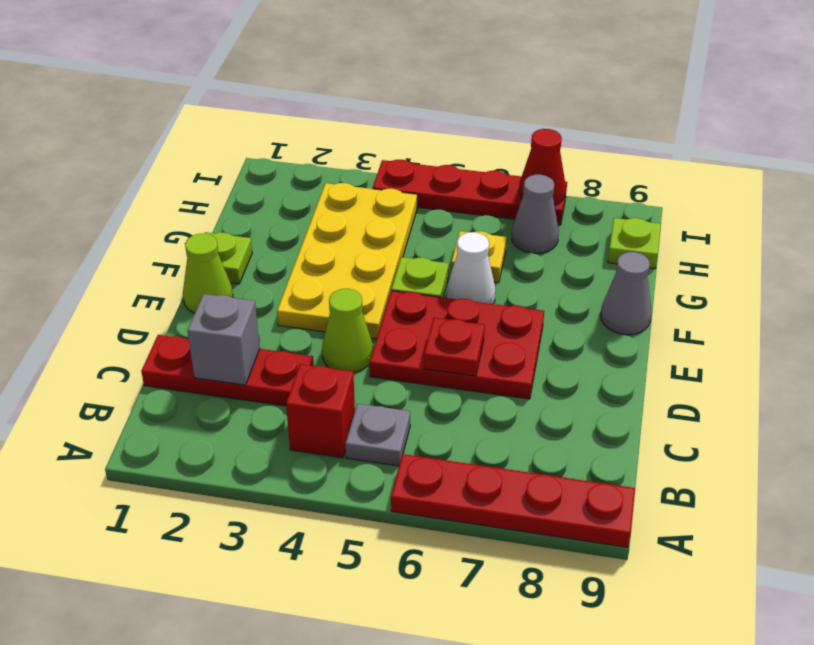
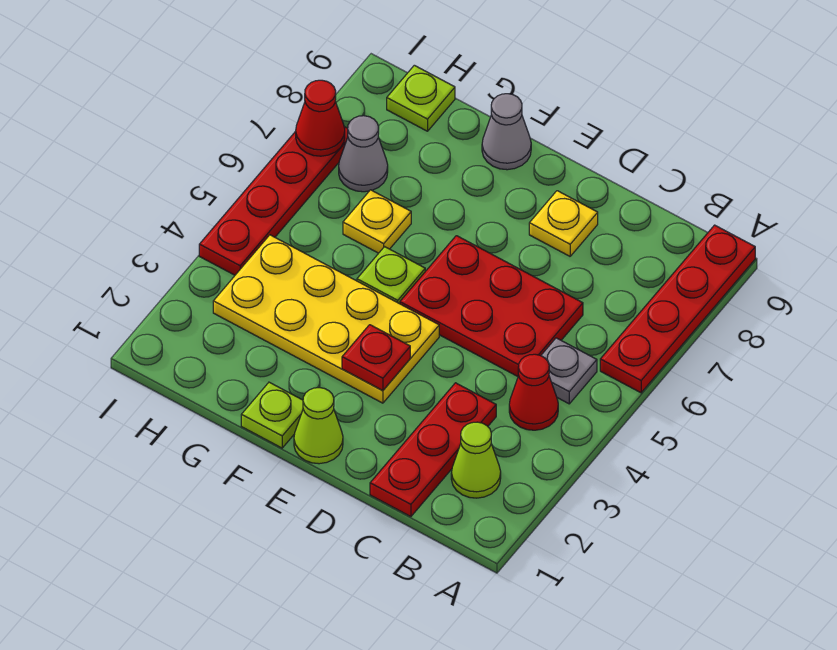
red brick B4 level 1 -> red cone B4 level 1
grey brick C2 level 2 -> none
lime cone D4 level 1 -> lime cone B2 level 1
red plate D5:E7 level 1 -> red plate C5:E6 level 1
red plate D6 level 2 -> red plate E3 level 2
none -> yellow plate D8 level 1
white cone F6 level 1 -> none

